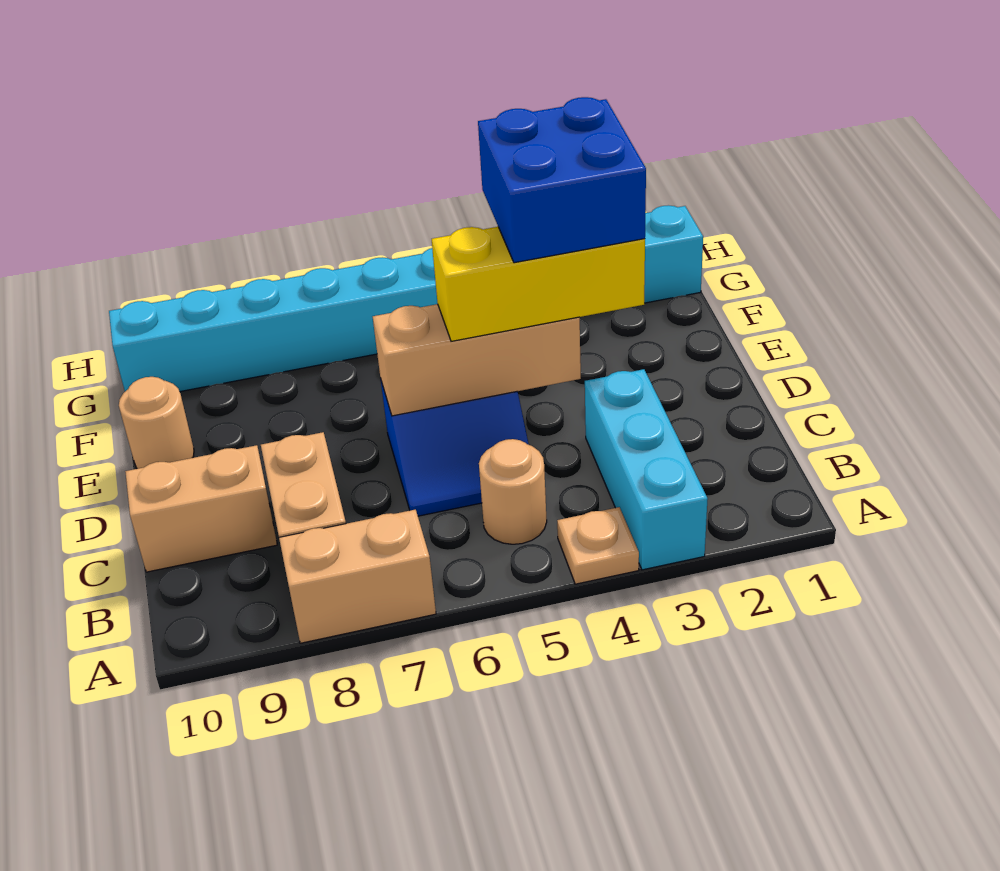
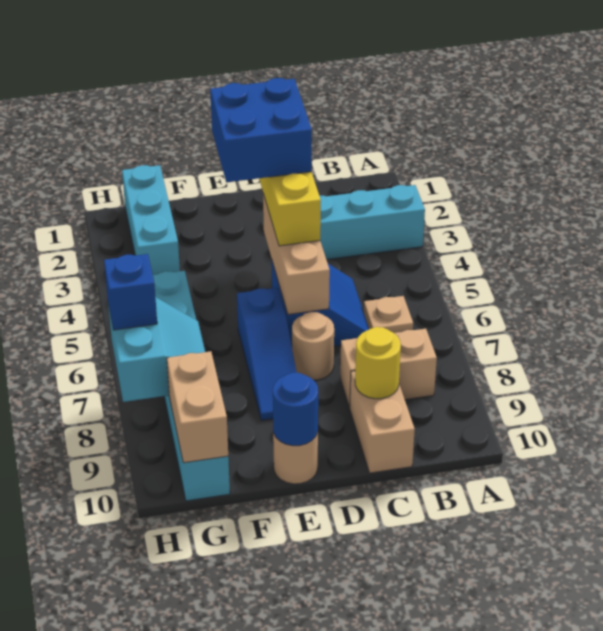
tan plate A4 level 1 -> tan plate B6 level 1
tan brick A7:A8 level 1 -> tan brick G9:G10 level 2
tan round brick B5 level 1 -> tan round brick D7 level 1
none -> yellow round brick C9 level 2
none -> blue slope E6:E8 level 1 top 6
none -> blue round brick E10 level 2
none -> cyan slope G7:H8 level 2 top H
none -> blue brick H7 level 3

